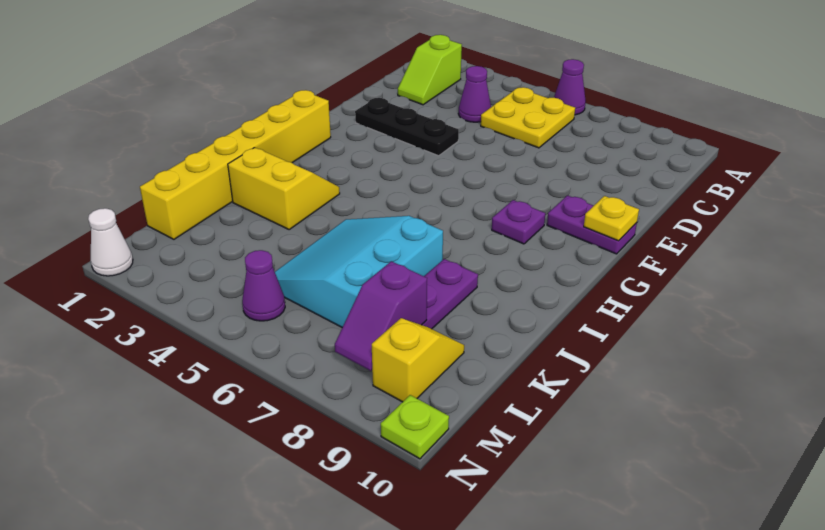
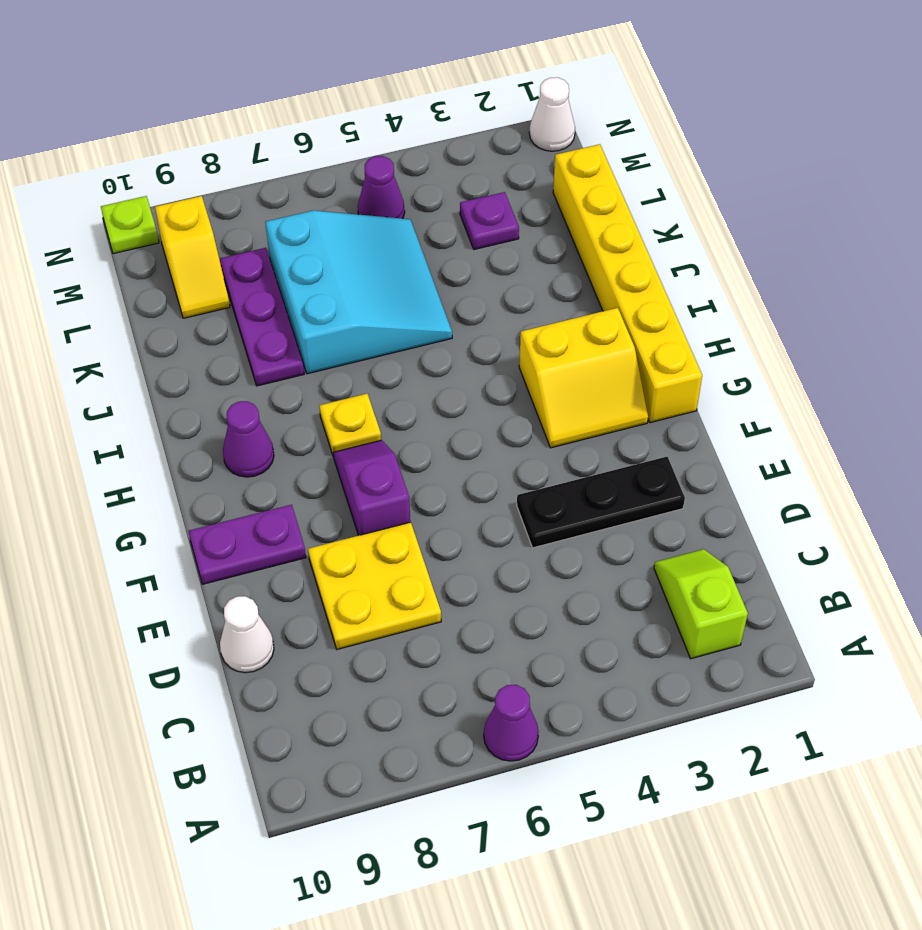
yellow plate B5:C6 level 1 -> yellow plate D7:E8 level 1
purple cone C4 level 1 -> purple cone H9 level 1
none -> white cone D10 level 1
yellow plate F10 level 2 -> yellow plate H7 level 1
purple plate G8 level 1 -> purple plate L3 level 1
yellow slope I2:J3 level 1 top J -> yellow slope G2:H3 level 1 top H
purple slope L8:M8 level 2 top L -> purple slope F7:G7 level 1 top F

